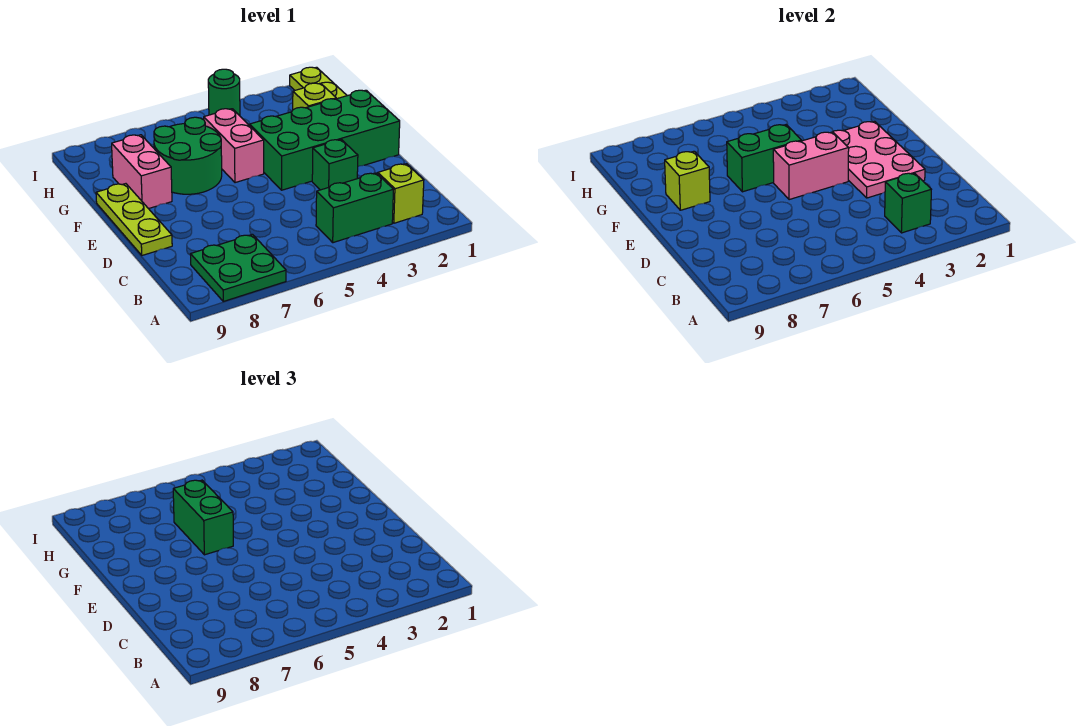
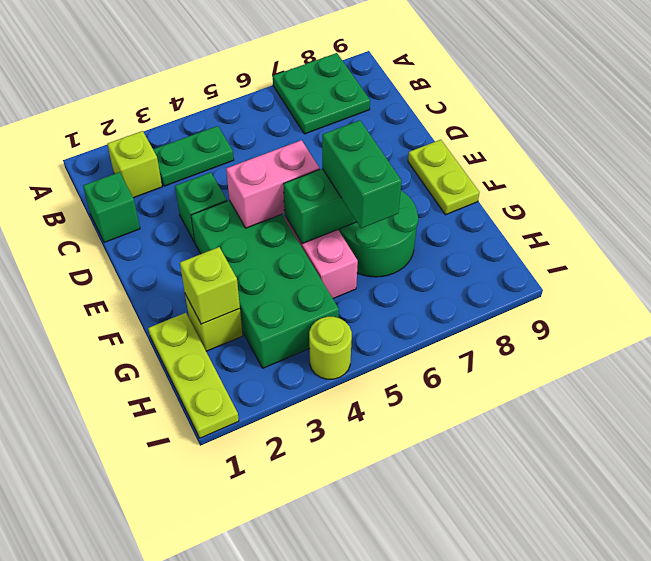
green brick B3:B4 level 1 -> green plate B3:B4 level 1
green brick B3 level 2 -> green brick C1 level 1
pink plate D2:F3 level 2 -> none
lime plate D9:F9 level 1 -> lime plate E9:F9 level 1
green brick E1:F4 level 1 -> green brick E3:H4 level 1
pink brick F8:G8 level 1 -> none
lime brick F8 level 2 -> lime brick G2 level 2
green round brick I4 level 1 -> lime round brick I4 level 1

